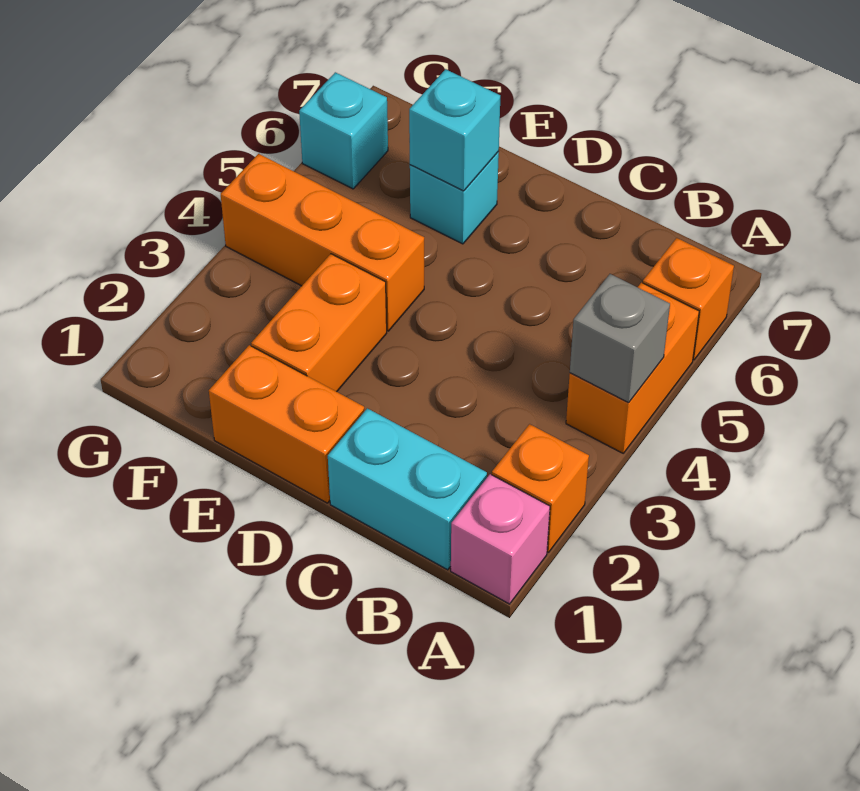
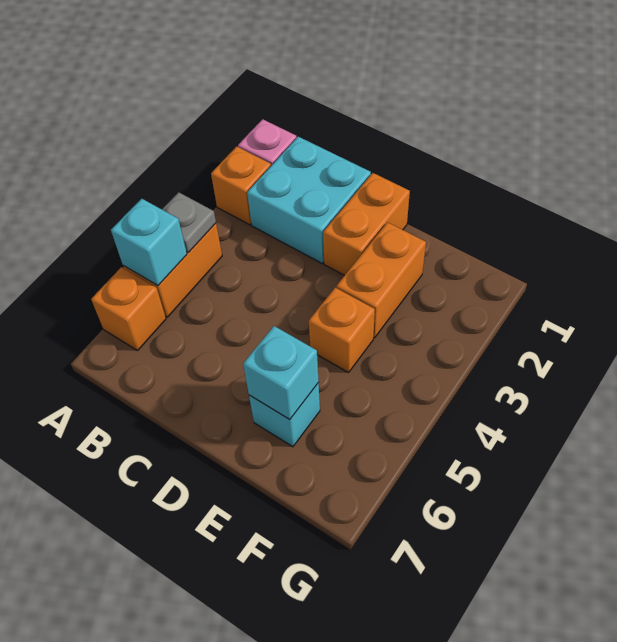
grey brick A4 level 2 -> grey plate A4 level 2
cyan brick B1:C1 level 1 -> cyan brick B1:C2 level 1
orange brick D1:E1 level 1 -> orange brick D1:D2 level 1
orange brick E4:G4 level 1 -> orange brick E4 level 1
cyan brick G6 level 1 -> cyan brick A5 level 2

